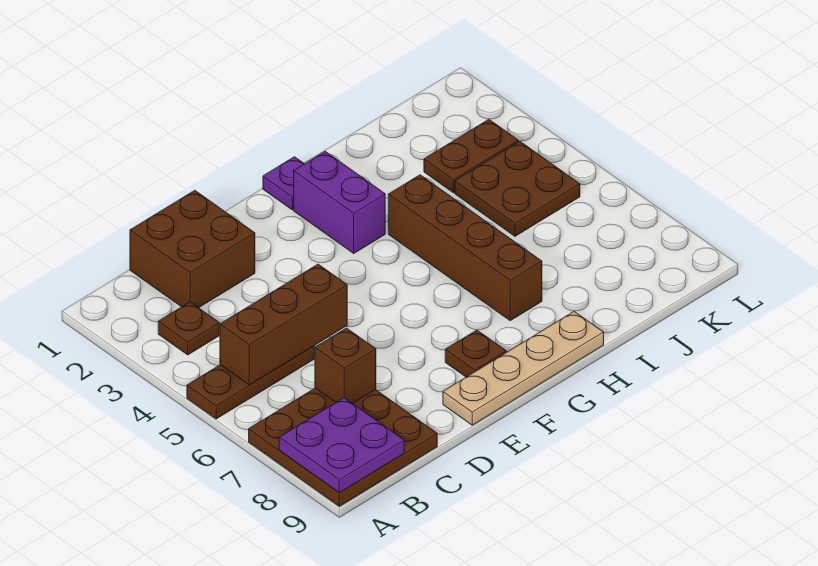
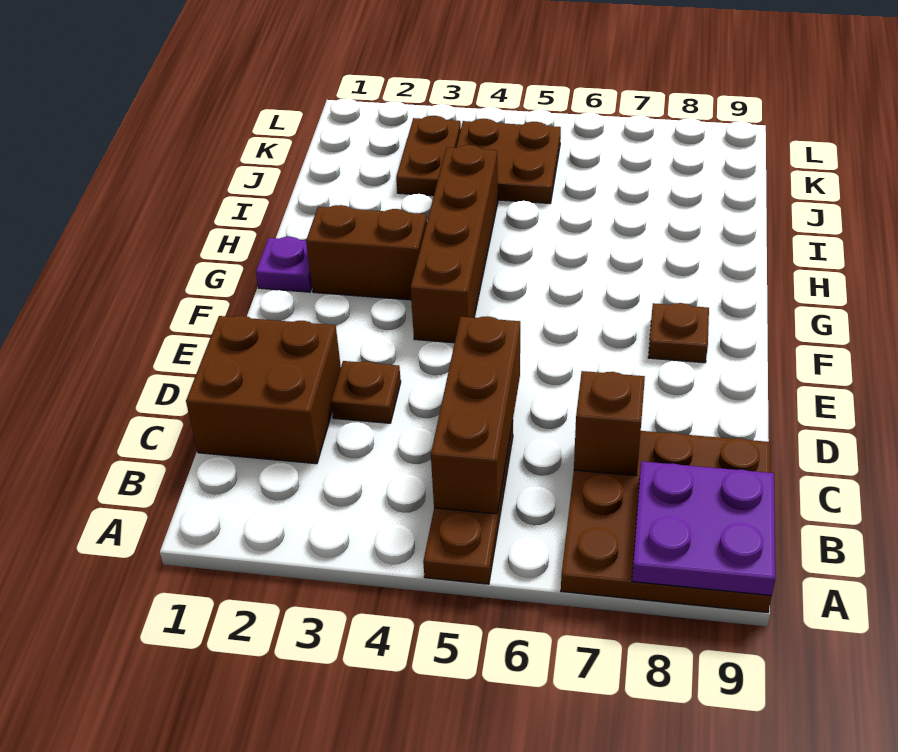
brown plate B3 level 1 -> brown plate D3 level 1
tan plate E9:H9 level 1 -> none
purple brick G2:G3 level 1 -> brown brick G2:G3 level 1
brown brick H4:H7 level 1 -> brown brick F4:I4 level 1

